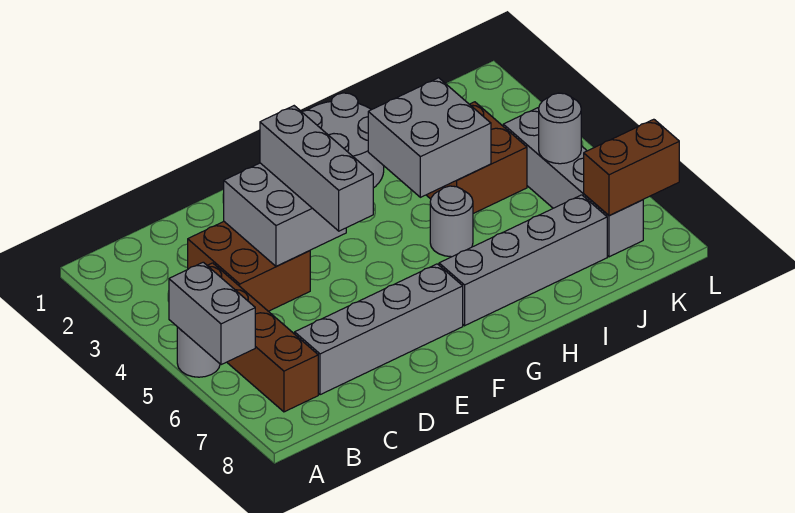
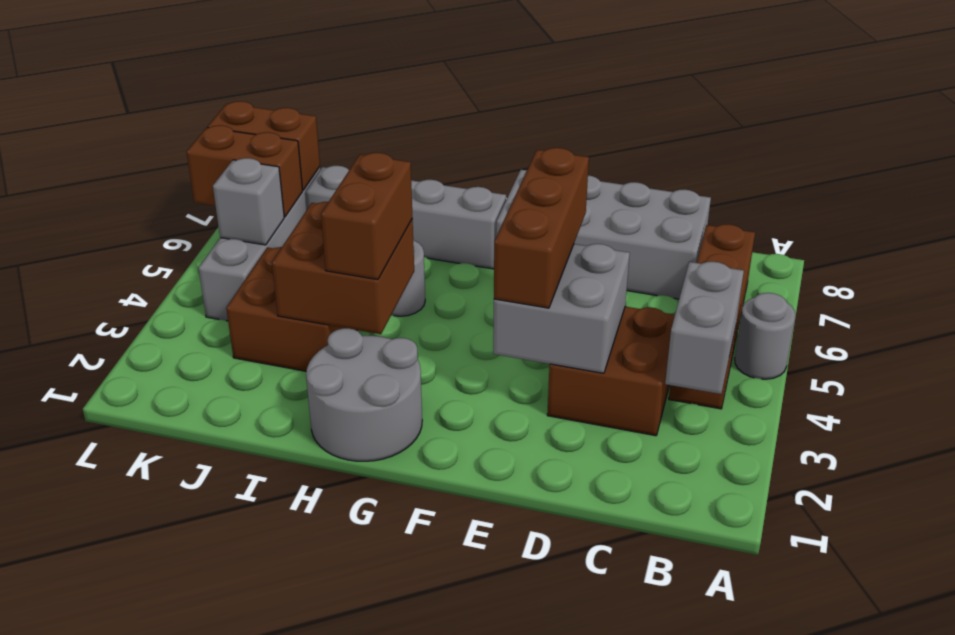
grey brick A5:A6 level 2 -> grey brick B3:B4 level 2
grey brick C7:F7 level 1 -> grey brick C7:F8 level 1
grey brick E3:E5 level 3 -> brown brick E3:E5 level 3
grey brick H3:I4 level 2 -> brown brick H3:I4 level 2
none -> brown brick H3:H4 level 3
grey round brick K5 level 2 -> grey brick K5 level 2
none -> brown brick K6:L6 level 2

